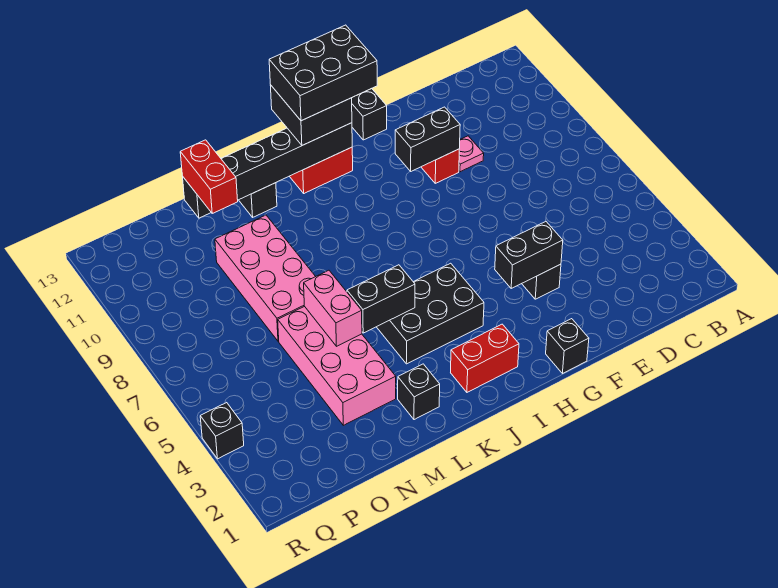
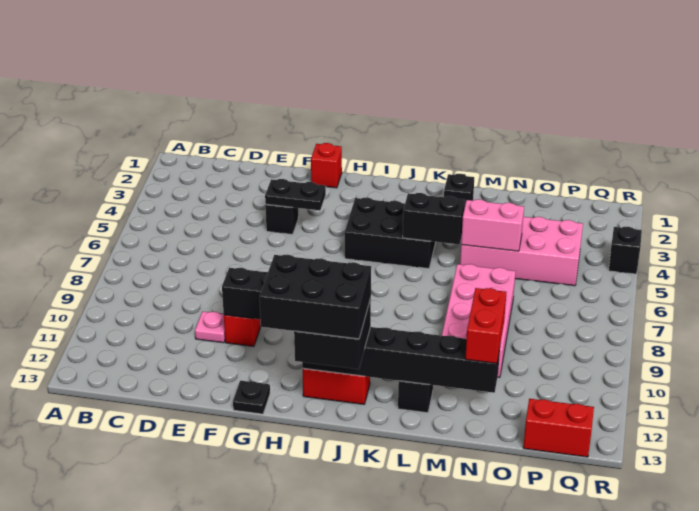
black brick F4:G4 level 2 -> black plate F4:G4 level 2
black brick G1 level 1 -> red brick G1 level 1
black brick G13 level 1 -> black plate G13 level 1
red brick I2:J2 level 1 -> red brick P13:Q13 level 1
pink brick M3:N6 level 1 -> pink brick M4:P5 level 1
pink brick M5:M6 level 2 -> pink brick M5:N5 level 2

